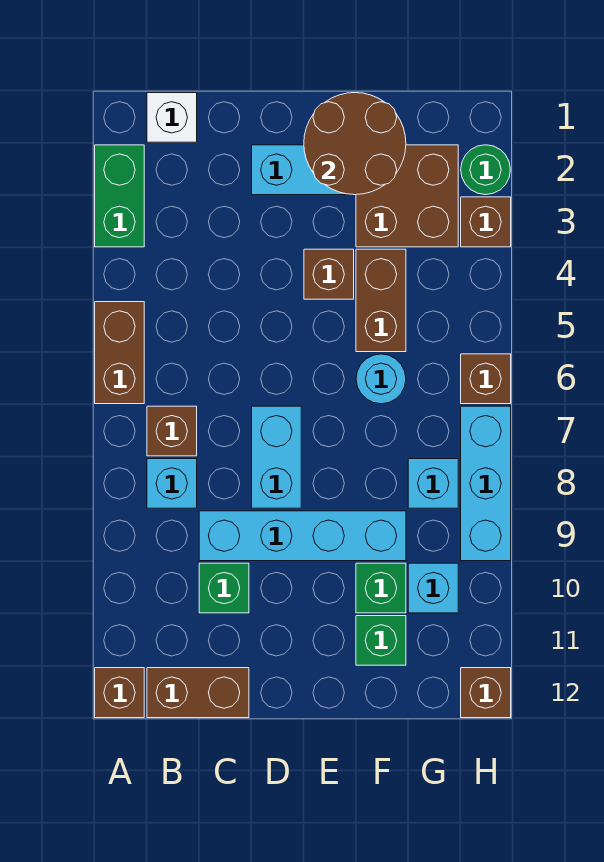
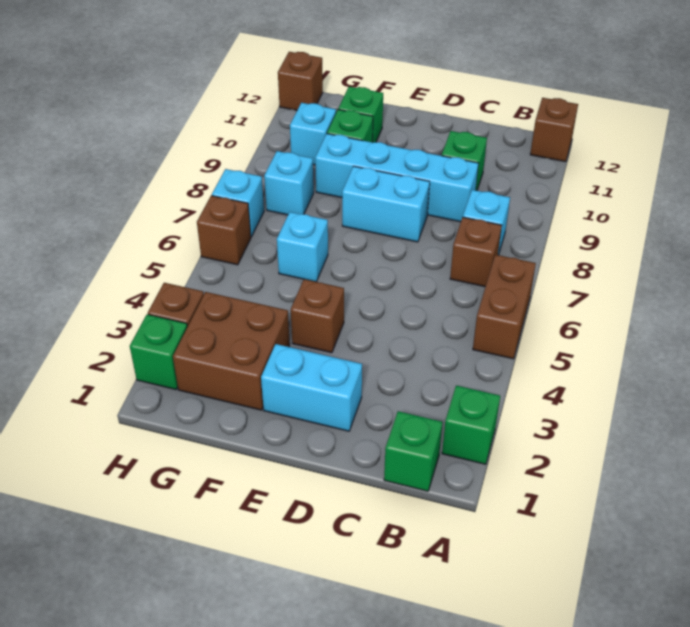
green brick A2:A3 level 1 -> green brick A2 level 1
white brick B1 level 1 -> green brick B1 level 1
brown brick B12:C12 level 1 -> none
cyan brick D7:D8 level 1 -> cyan brick D8:E8 level 1
brown round brick E1:F2 level 2 -> none
brown brick F4:F5 level 1 -> none
cyan round brick F6 level 1 -> cyan brick F6 level 1
green round brick H2 level 1 -> green brick H2 level 1
cyan brick H7:H9 level 1 -> cyan brick H7 level 1

